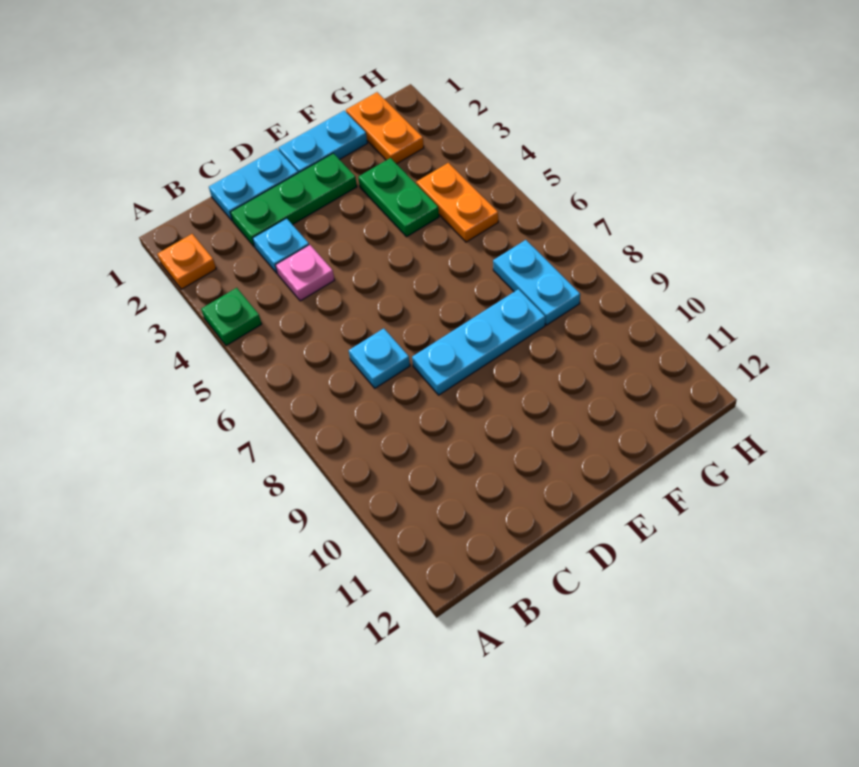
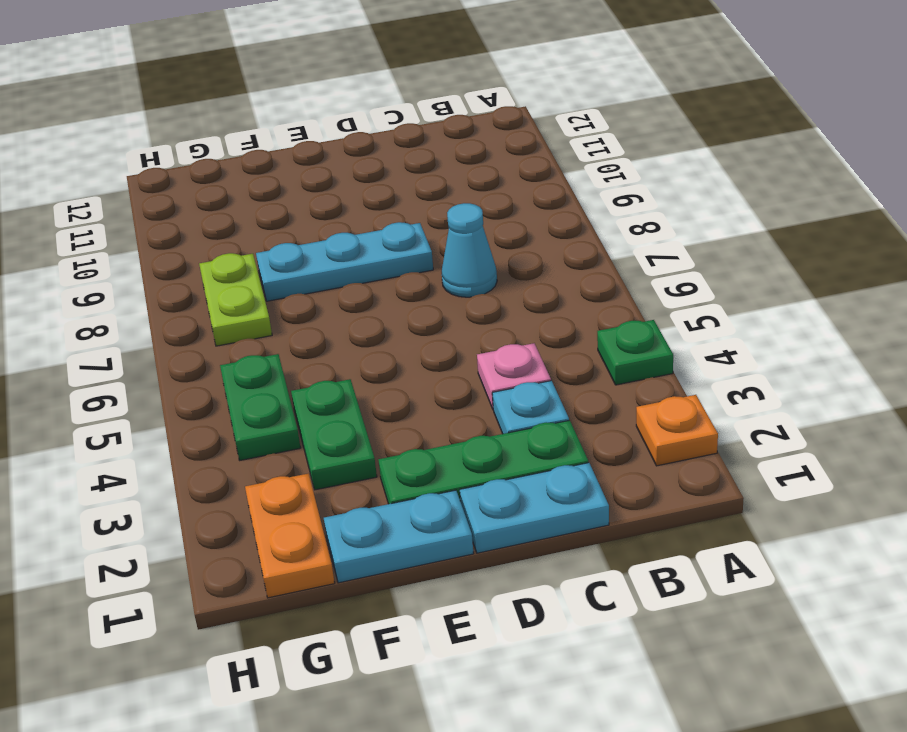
cyan plate C7 level 1 -> cyan cone C7 level 1
orange plate G4:G5 level 1 -> green plate G4:G5 level 1
cyan plate G7:G8 level 1 -> lime plate G7:G8 level 1

